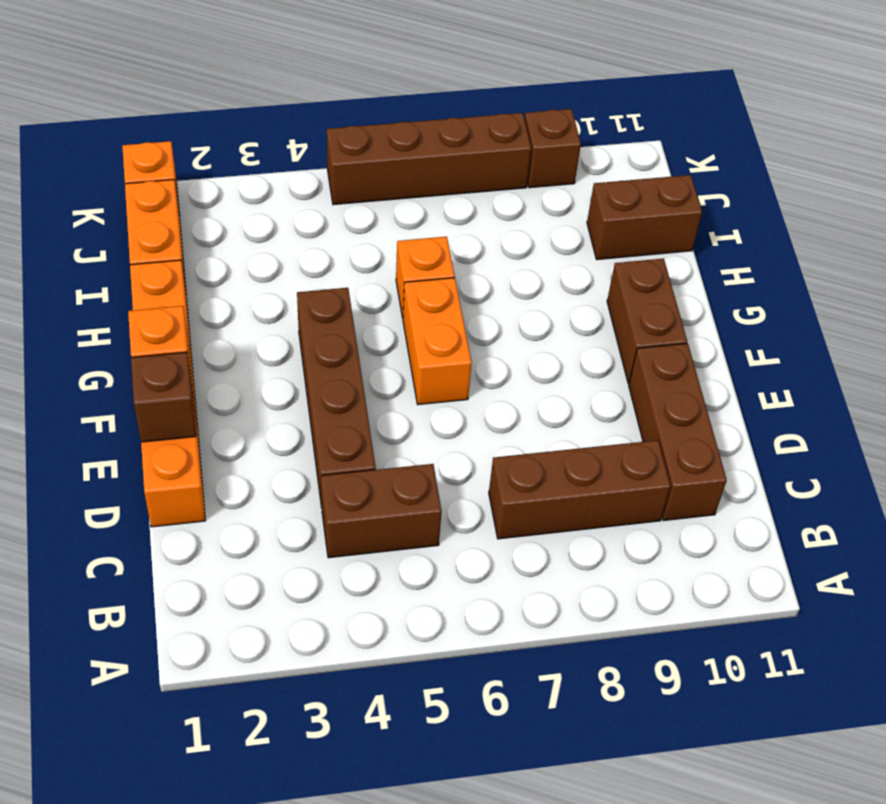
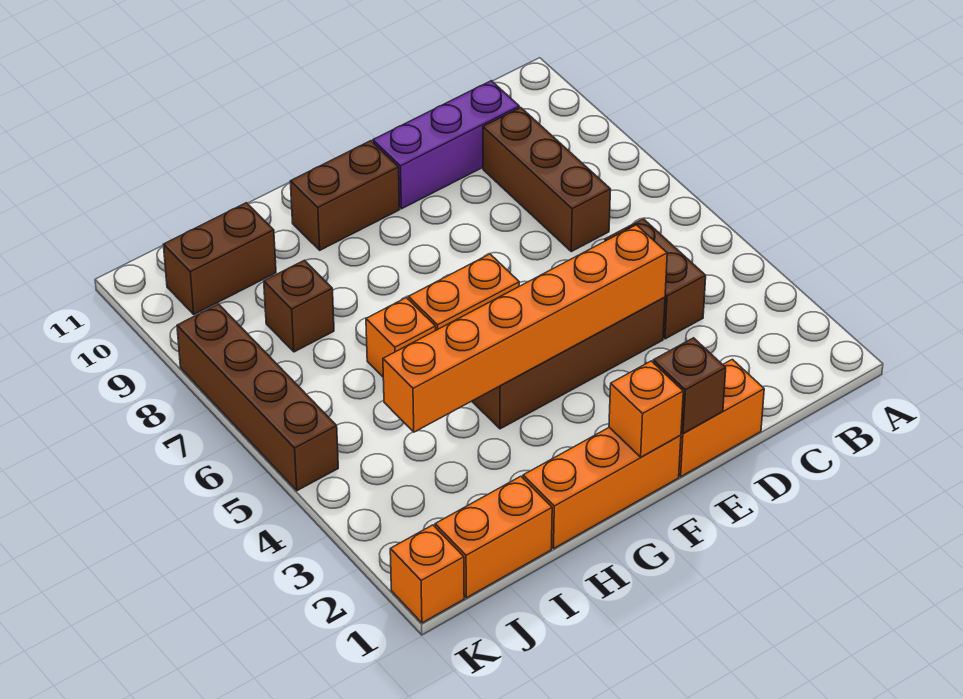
brown brick C10:E10 level 1 -> purple brick C10:E10 level 1
none -> orange brick D4:I4 level 2
brown brick I10:I11 level 1 -> brown brick I10:J10 level 1
brown brick K9 level 1 -> brown brick I8 level 1

